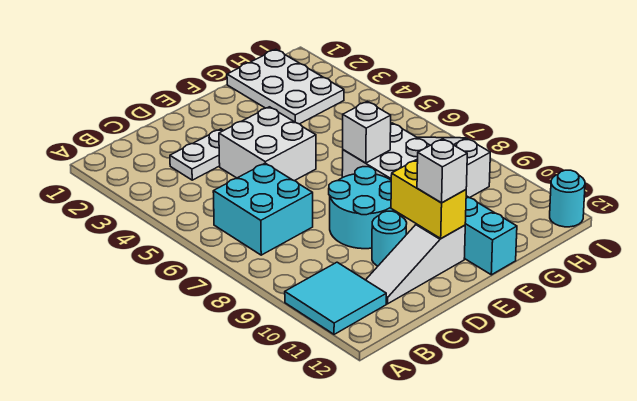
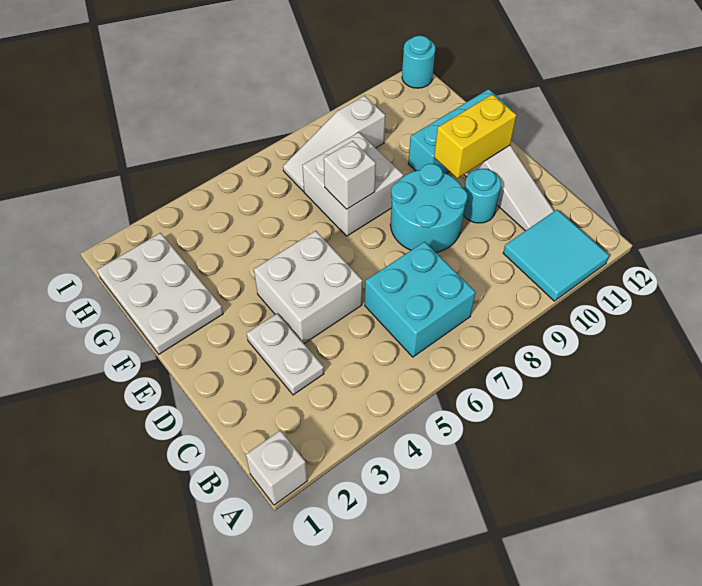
white brick E11 level 3 -> white brick A1 level 1
white plate G1:H3 level 1 -> white plate F1:H2 level 1

